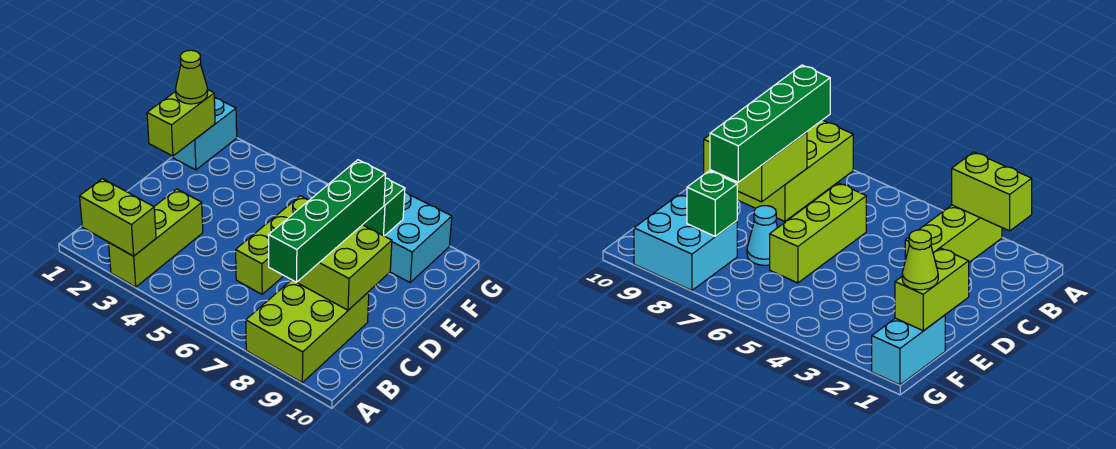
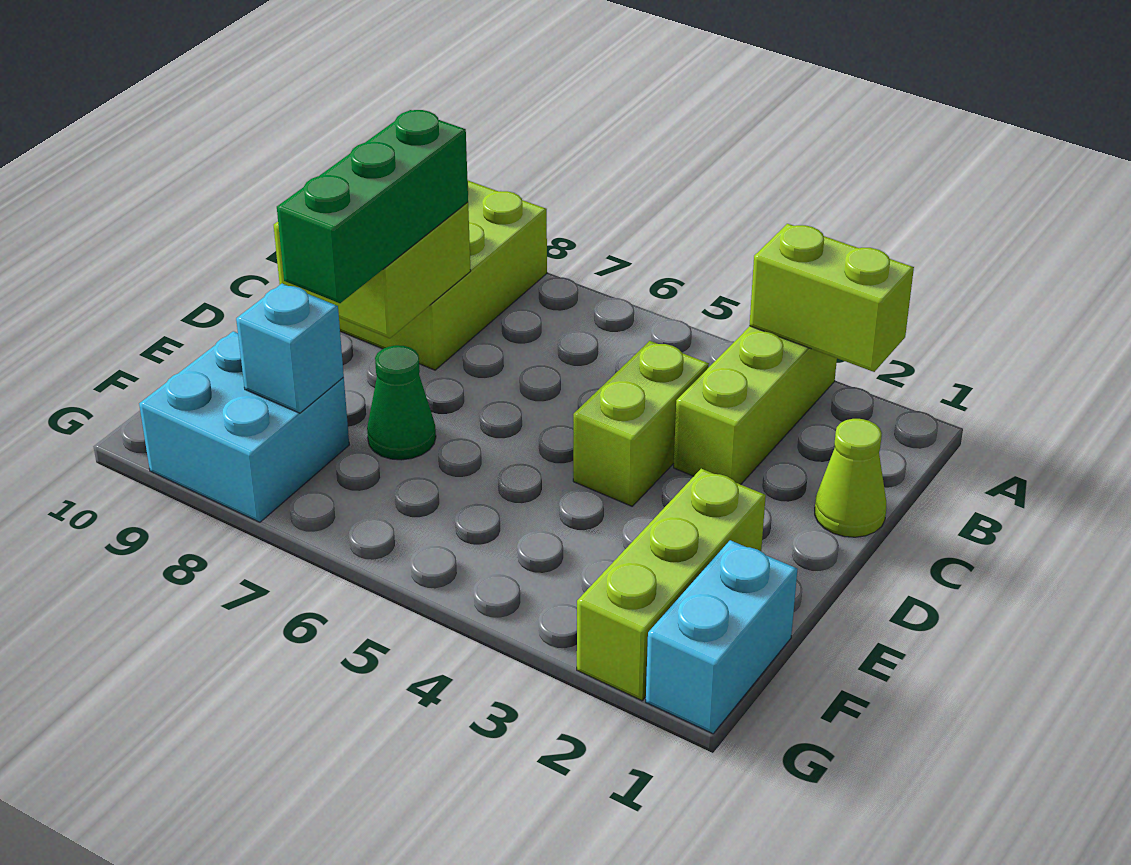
green brick B8:E8 level 3 -> green brick C8:E8 level 3
lime brick C6:E6 level 1 -> lime brick E2:G2 level 1
lime brick E1:F1 level 2 -> lime brick C4:D4 level 1
cyan cone E7 level 1 -> green cone E7 level 1
lime cone F1 level 3 -> lime cone C1 level 1
green brick F8 level 2 -> cyan brick F8 level 2

